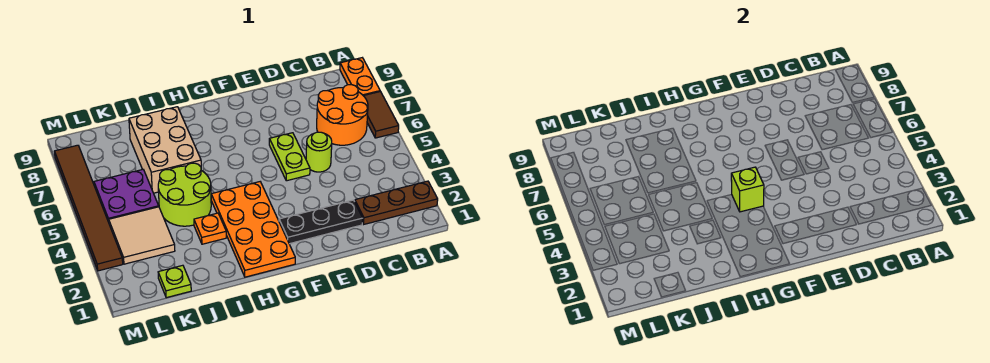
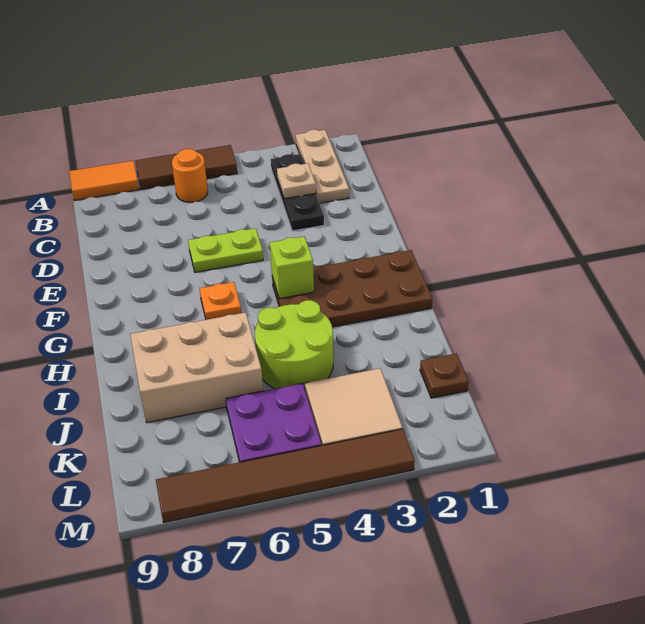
brown plate A2:C2 level 1 -> tan plate A2:C2 level 1
brown tile A6:A7 level 1 -> brown tile A5:A7 level 1
orange plate A8:A9 level 1 -> orange tile A8:A9 level 1
orange round brick B6:C7 level 1 -> orange round brick B6 level 1
none -> tan plate C3 level 2
black plate D2:F2 level 1 -> black plate B3:D3 level 1
lime round brick D5 level 1 -> none
orange plate G1:H4 level 1 -> brown plate G1:H4 level 1
orange plate I3 level 1 -> orange plate G6 level 1
lime plate K1 level 1 -> brown plate K1 level 1

